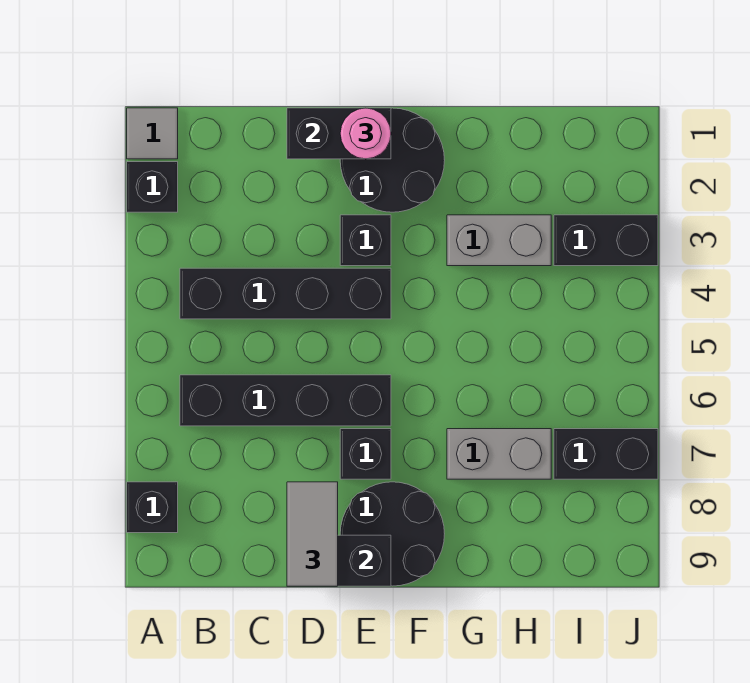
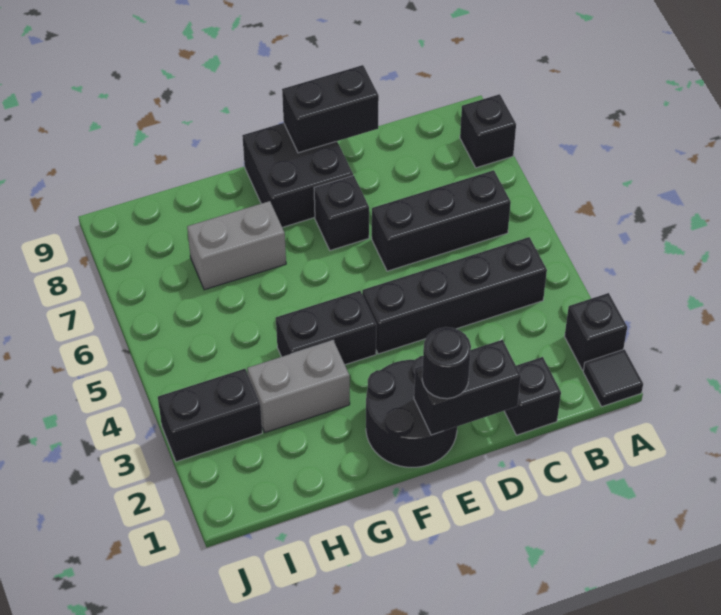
grey tile A1 level 1 -> black tile A1 level 1
black brick B6:E6 level 1 -> black brick B6:D6 level 1
grey tile D8:D9 level 3 -> none
pink round brick E1 level 3 -> black round brick E1 level 3
black brick E3 level 1 -> black brick C1 level 1
black round brick E8:F9 level 1 -> black brick E8:F9 level 1
black brick I7:J7 level 1 -> black brick F4:G4 level 1

